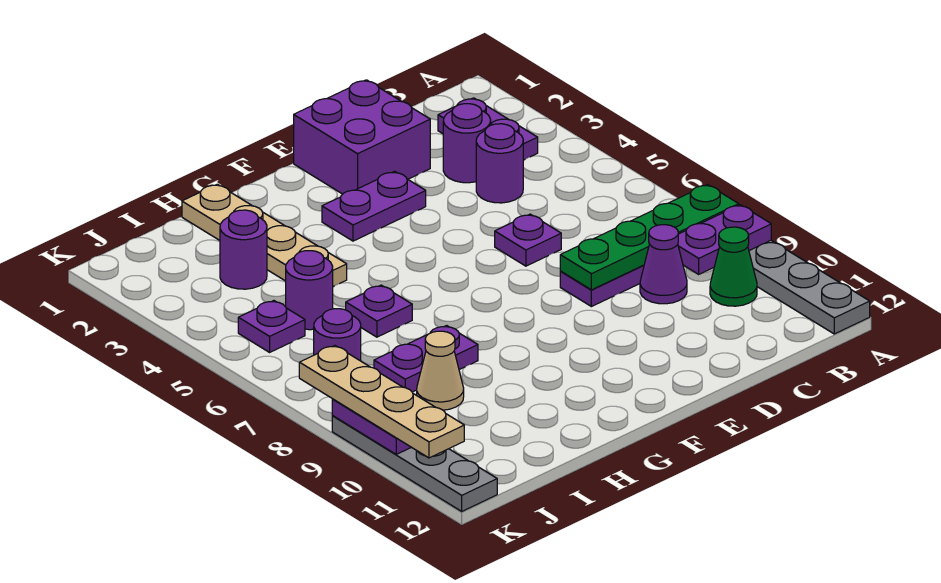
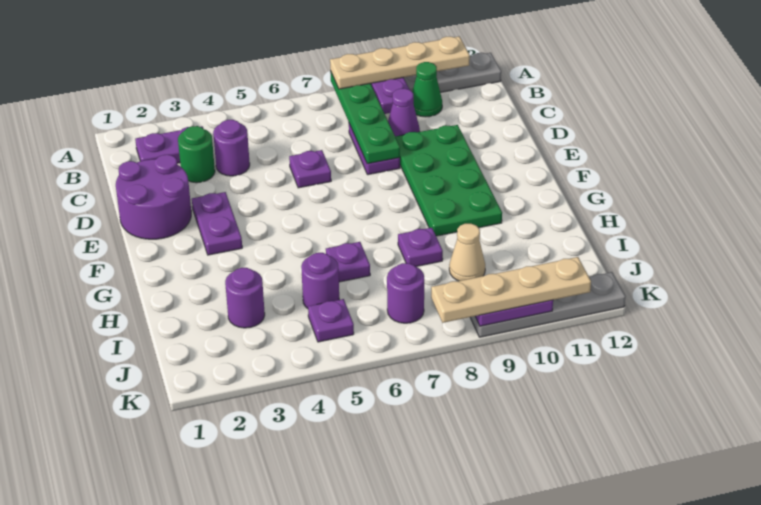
purple round brick C3 level 1 -> green round brick C3 level 1
purple brick D1:E2 level 1 -> purple round brick D1:E2 level 1
none -> green plate D9:G10 level 1
tan plate H1:H4 level 1 -> tan plate A8:A11 level 3
purple plate H8:I8 level 1 -> purple plate H8 level 1

